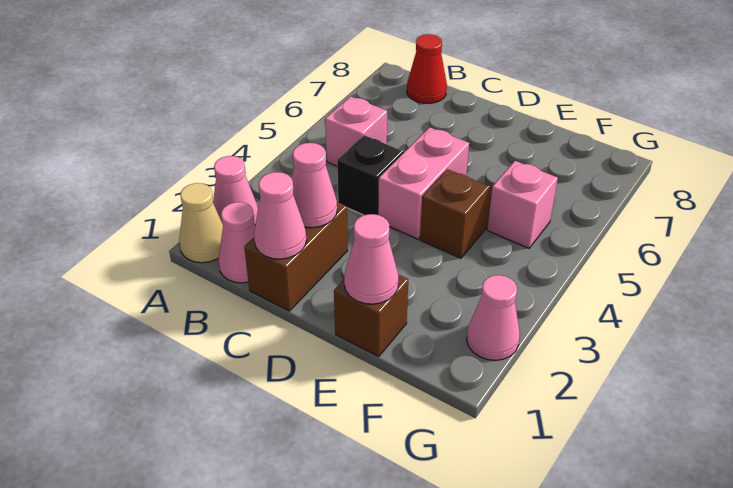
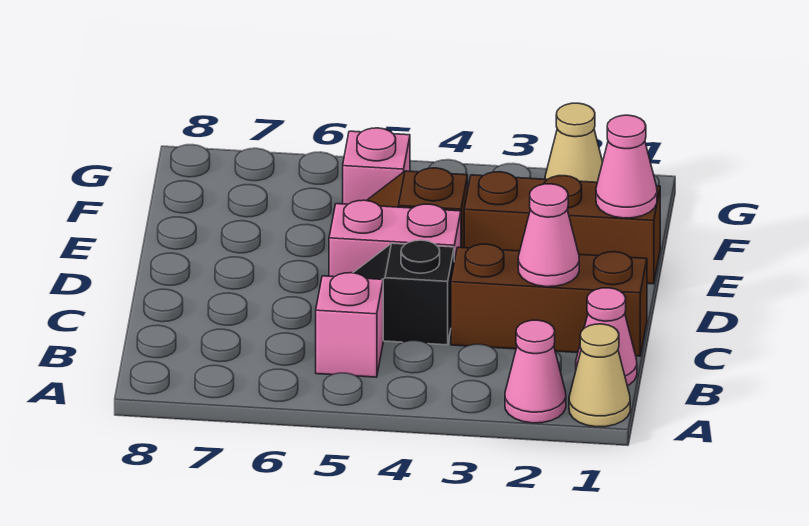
red cone B8 level 1 -> none
brown brick C1:C2 level 1 -> brown brick C1:C3 level 1
pink cone C1 level 2 -> none
brown brick E1 level 1 -> brown brick E1:E3 level 1
pink cone G2 level 1 -> tan cone G2 level 1

